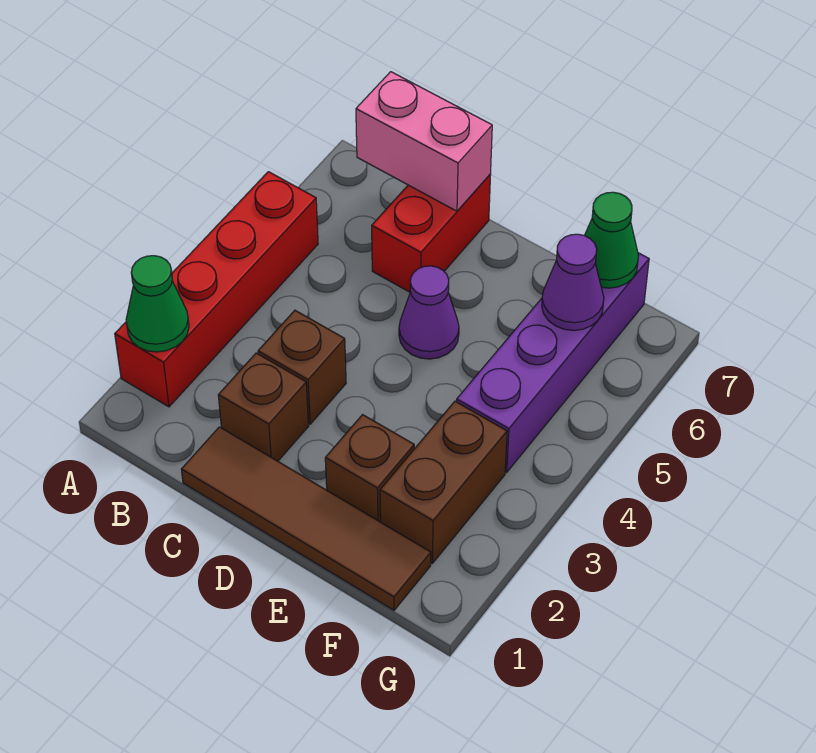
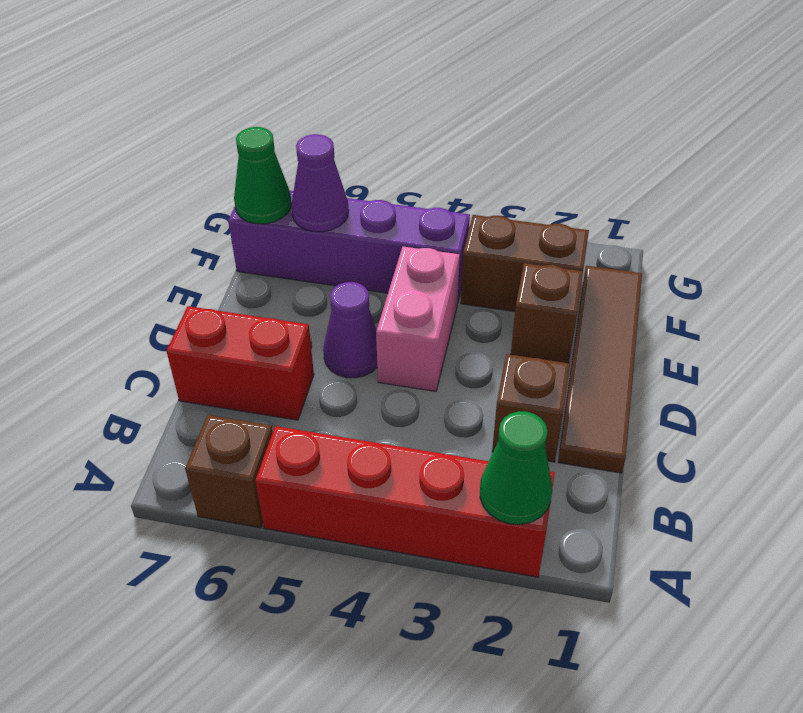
pink brick B7:C7 level 2 -> pink brick D4:E4 level 1
brown brick C3 level 1 -> brown brick A6 level 1

